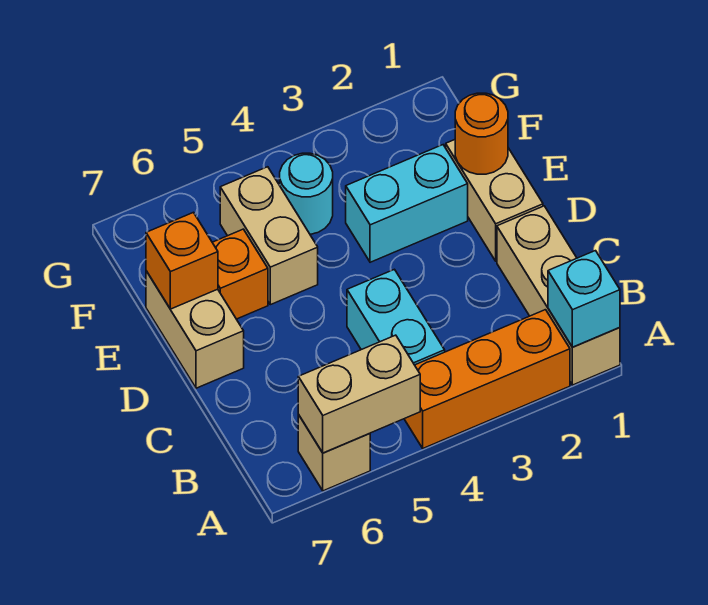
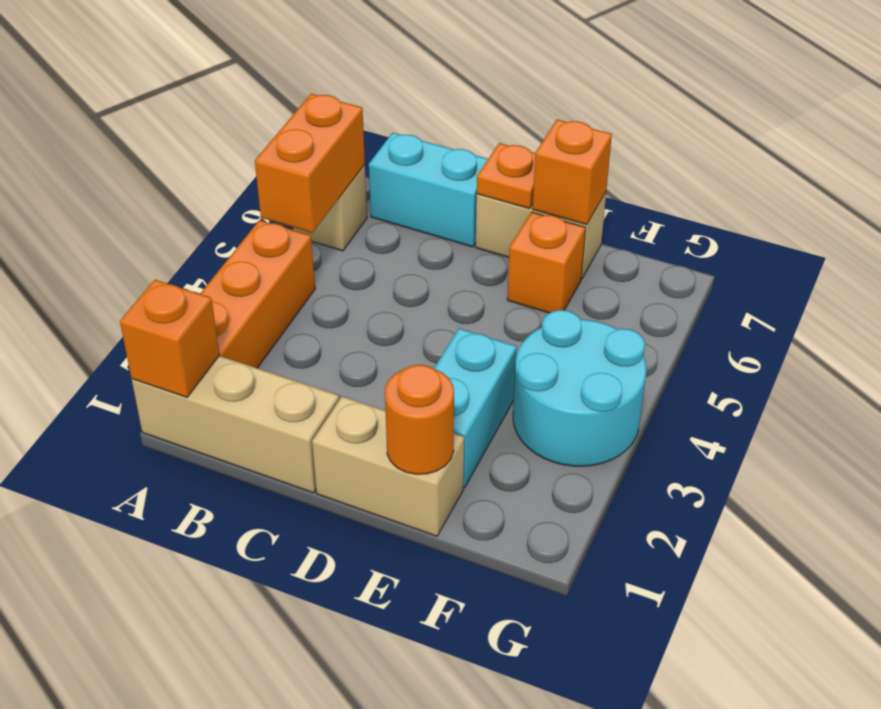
cyan brick A1 level 2 -> orange brick A1 level 2
tan brick A5:A6 level 2 -> orange brick A5:A6 level 2
cyan brick B4:C4 level 1 -> cyan brick B7:C7 level 1
none -> orange plate D7 level 2
tan brick E5:F5 level 1 -> none
cyan round brick F4 level 1 -> cyan round brick F3:G4 level 1

